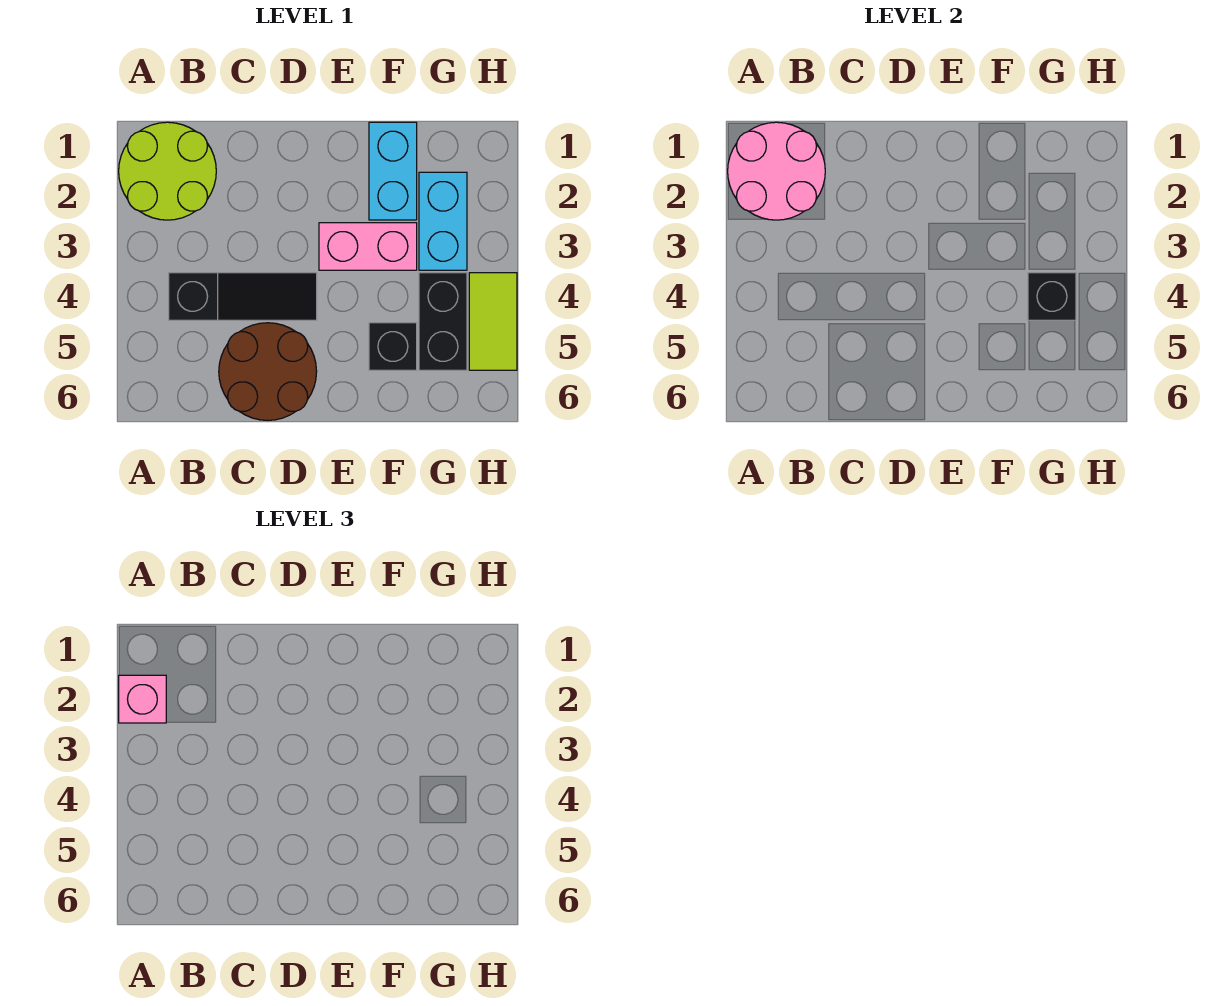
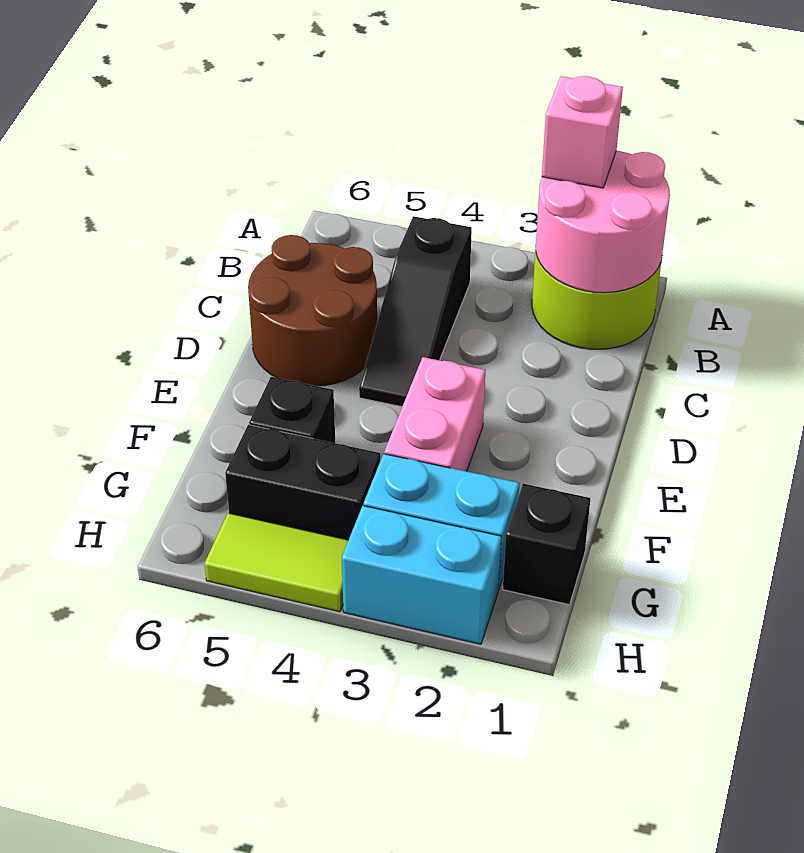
cyan brick F1:F2 level 1 -> cyan brick H2:H3 level 1
black brick G4 level 2 -> black brick G1 level 1

